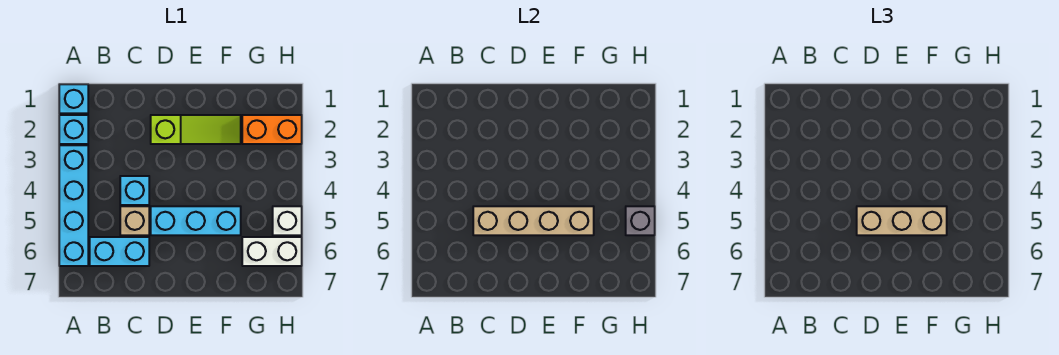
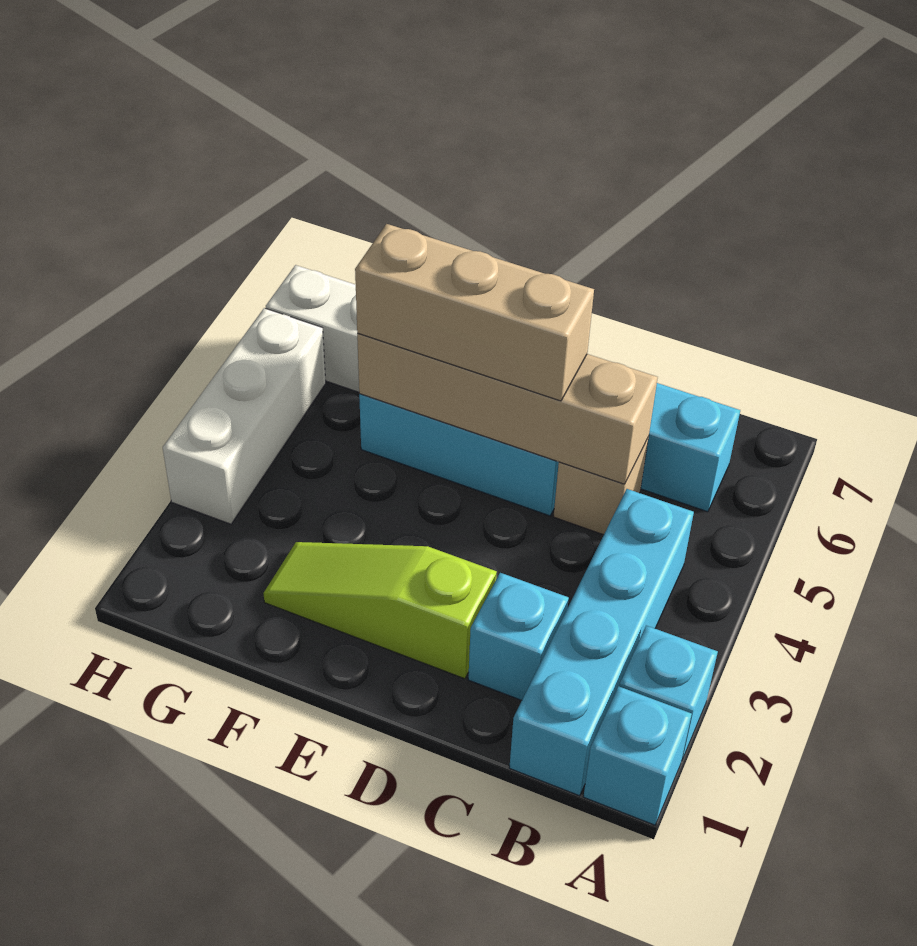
cyan brick A3:A6 level 1 -> cyan brick B1:B4 level 1
cyan brick C4 level 1 -> cyan brick C2 level 1
orange brick G2:H2 level 1 -> none
white brick H5 level 1 -> white brick H3:H5 level 1
grey brick H5 level 2 -> none

